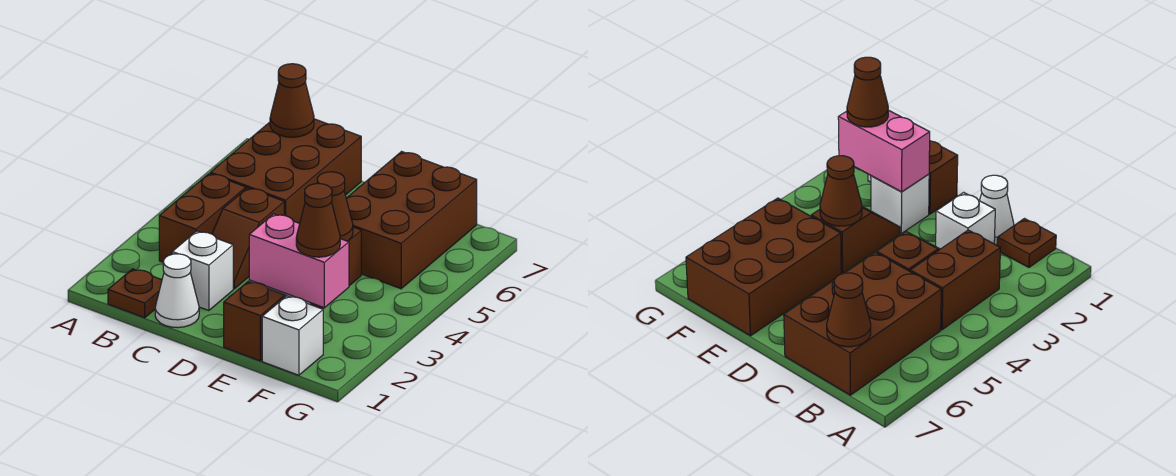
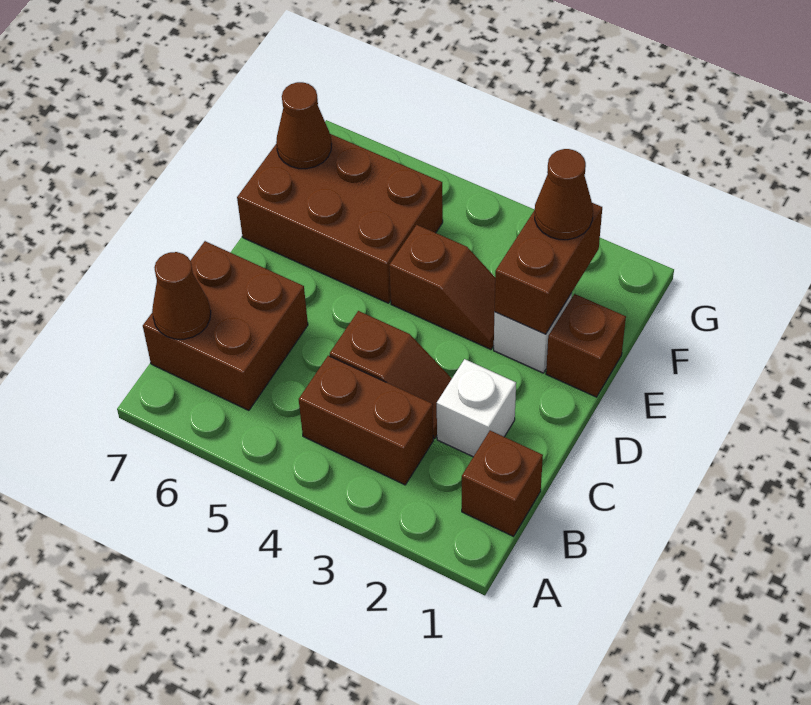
brown plate B1 level 1 -> brown brick B1 level 1
brown brick B5:C7 level 1 -> brown brick B6:C7 level 1
white cone C1 level 1 -> none
pink brick E2:F2 level 2 -> brown brick E2:F2 level 2
brown cone E4 level 2 -> brown cone F7 level 2
white brick F1 level 1 -> none

